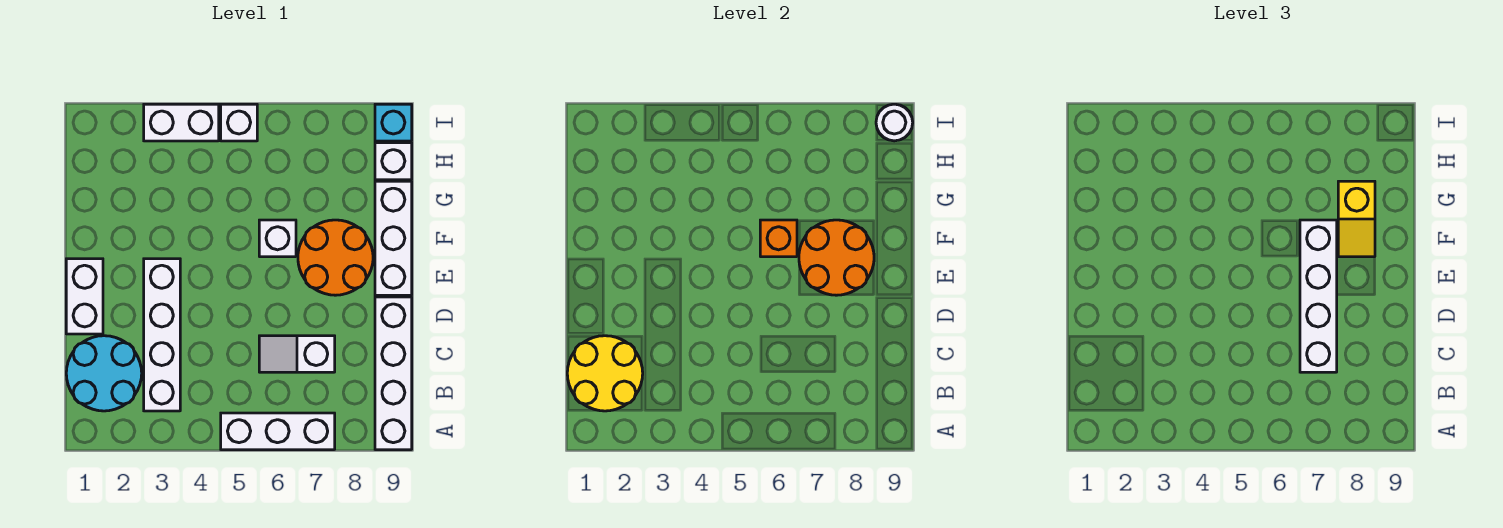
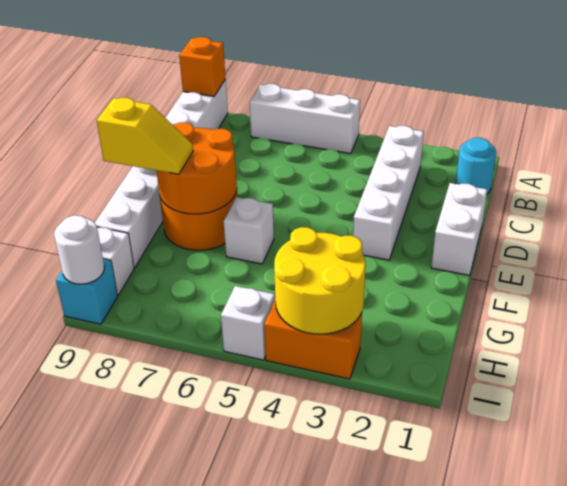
cyan round brick B1:C2 level 1 -> cyan round brick B1 level 1
yellow round brick B1:C2 level 2 -> yellow round brick H3:I4 level 2
white slope C6:C7 level 1 top 7 -> none
white brick C7:F7 level 3 -> none
orange brick F6 level 2 -> orange brick A9 level 2
yellow slope F8:G8 level 3 top G -> yellow slope F8:F9 level 3 top 9
white brick I3:I4 level 1 -> orange brick I3:I4 level 1

